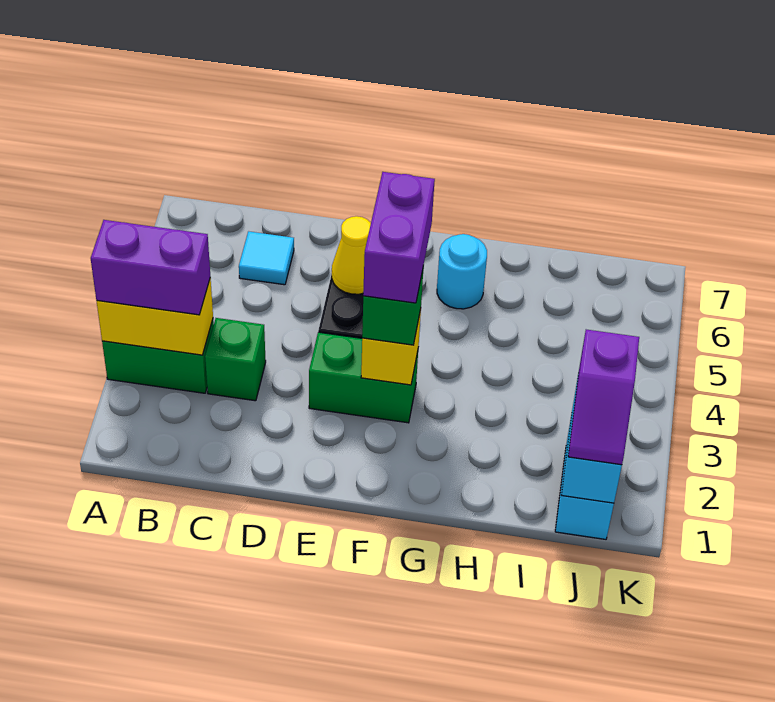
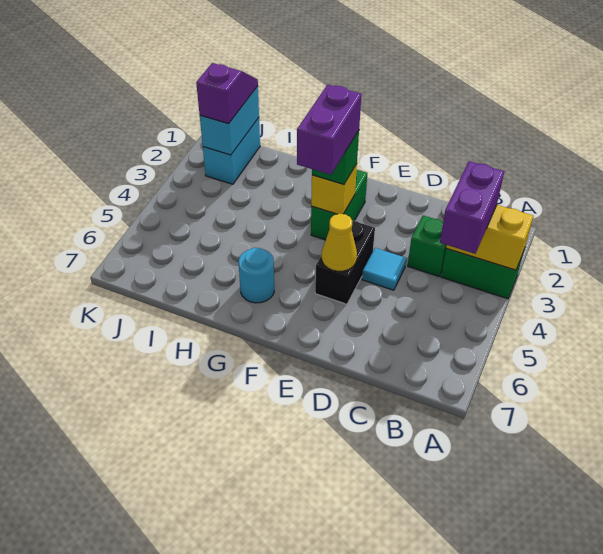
purple brick A3:B3 level 3 -> purple brick B3:B4 level 3
cyan tile C6 level 1 -> cyan tile D4 level 1
green brick E3:F3 level 1 -> green brick F2:F3 level 1

